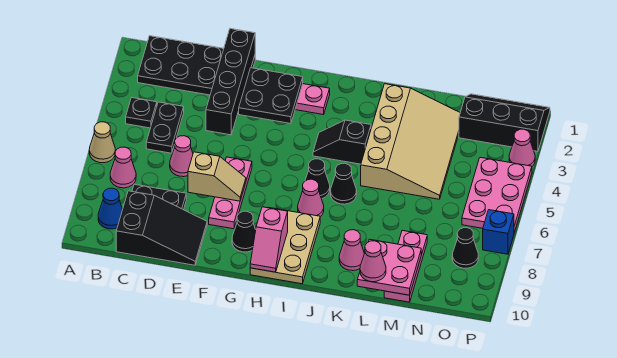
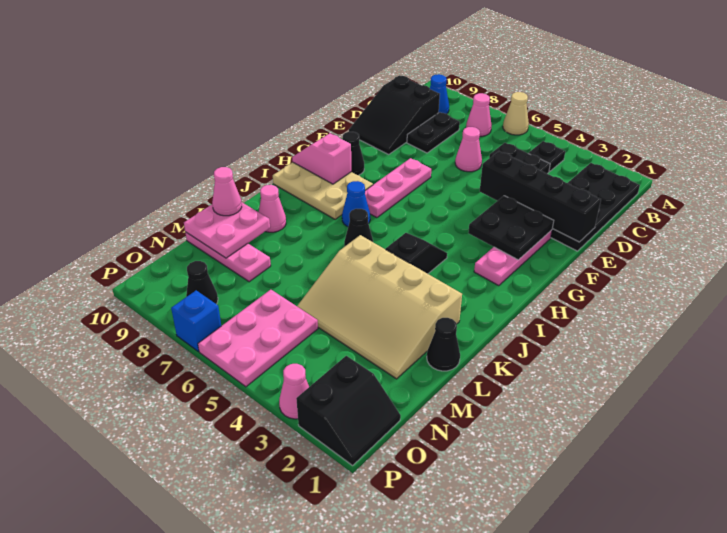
tan slope E7:F7 level 2 top E -> none
pink plate F6:F8 level 1 -> pink plate F7:H7 level 1
black cone I6 level 1 -> black cone L1 level 1
pink cone I7 level 1 -> blue cone I7 level 1
black slope N1:P2 level 1 top 2 -> black slope O1:P2 level 1 top 2
pink plate O4:P6 level 1 -> pink plate N5:P6 level 1

